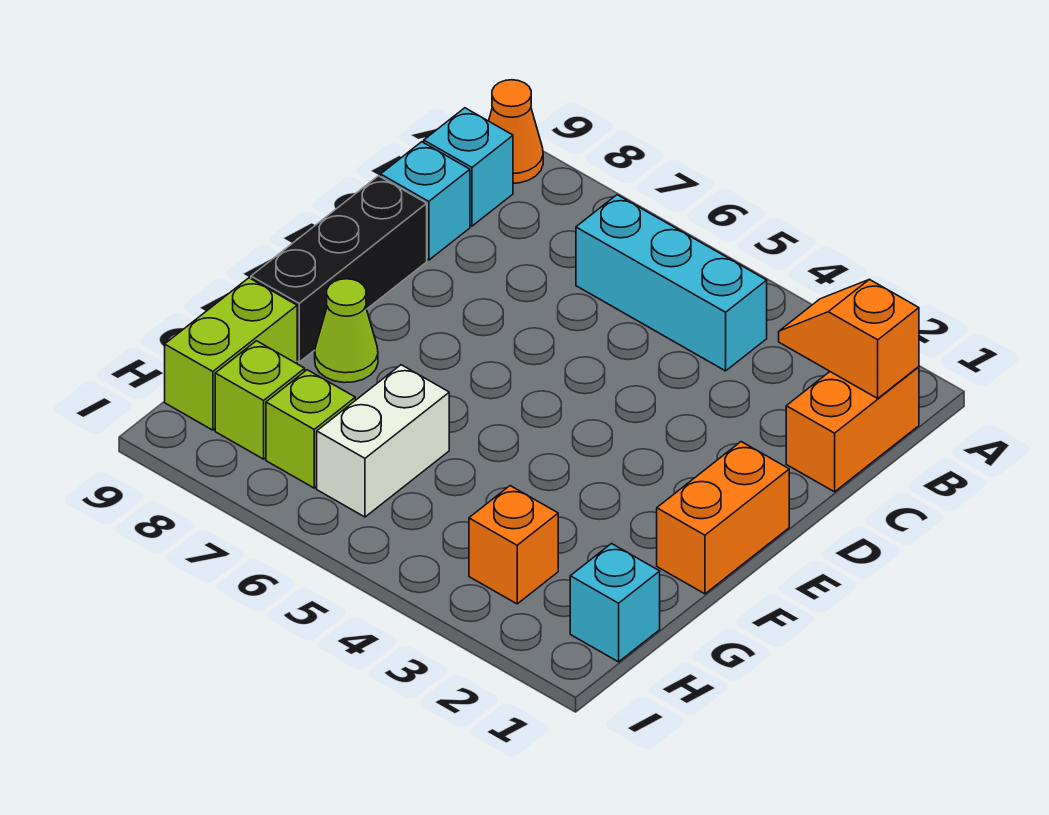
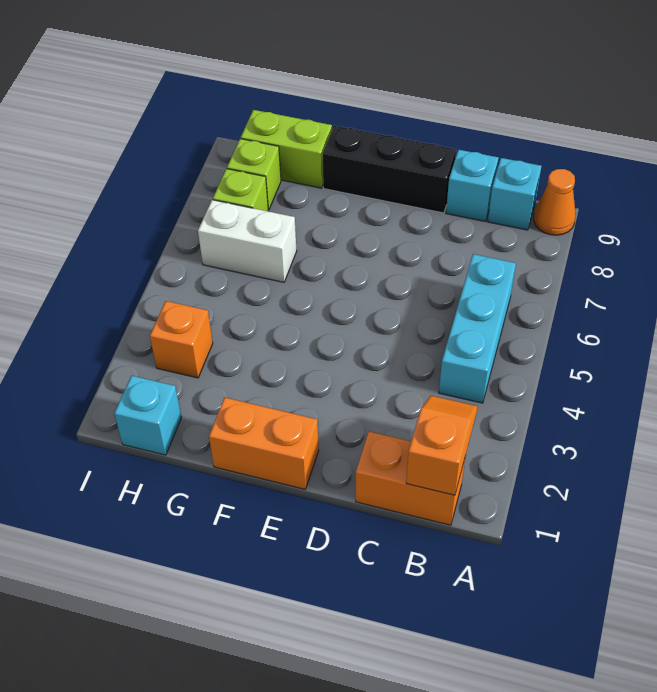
lime cone F8 level 1 -> none

